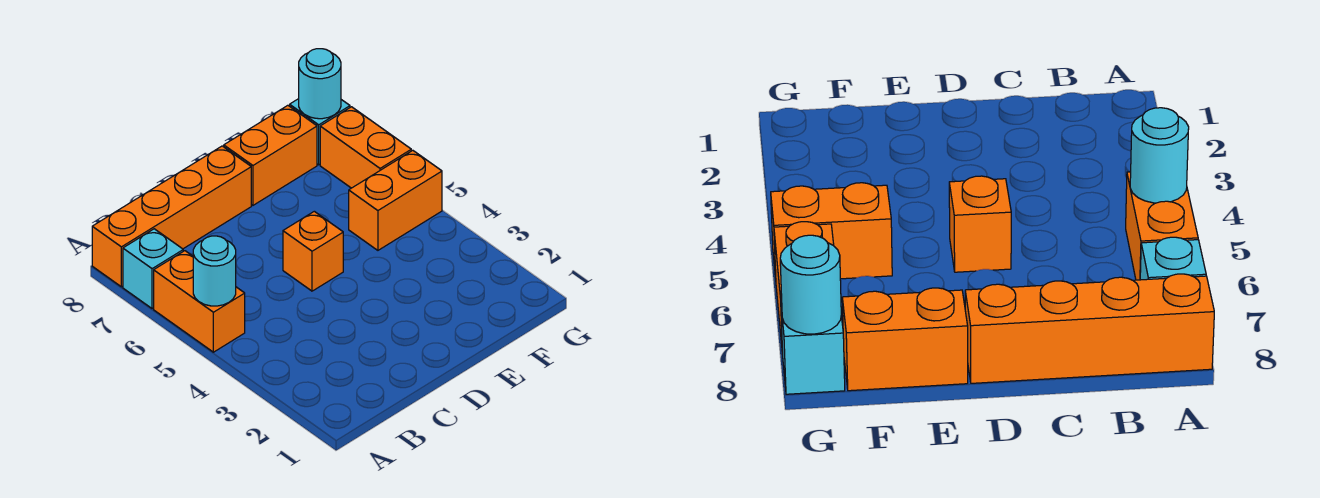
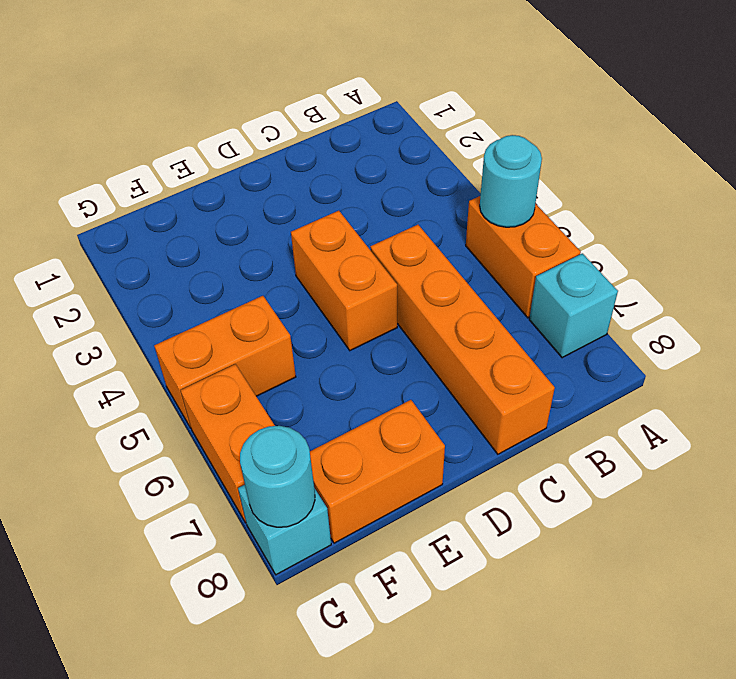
orange brick A8:D8 level 1 -> orange brick C5:C8 level 1
orange brick D5 level 1 -> orange brick D4:D5 level 1

